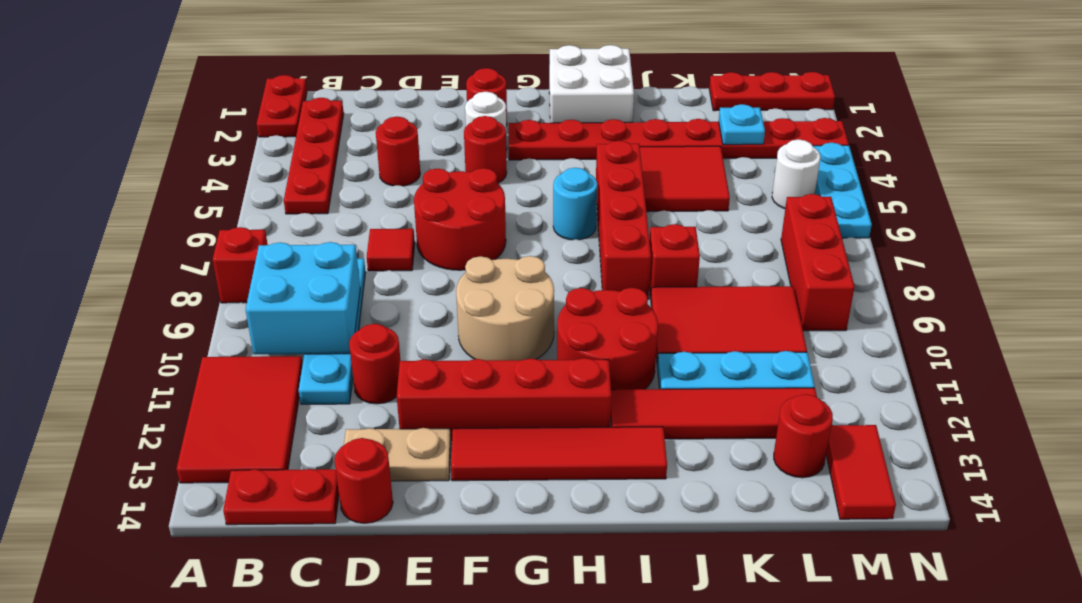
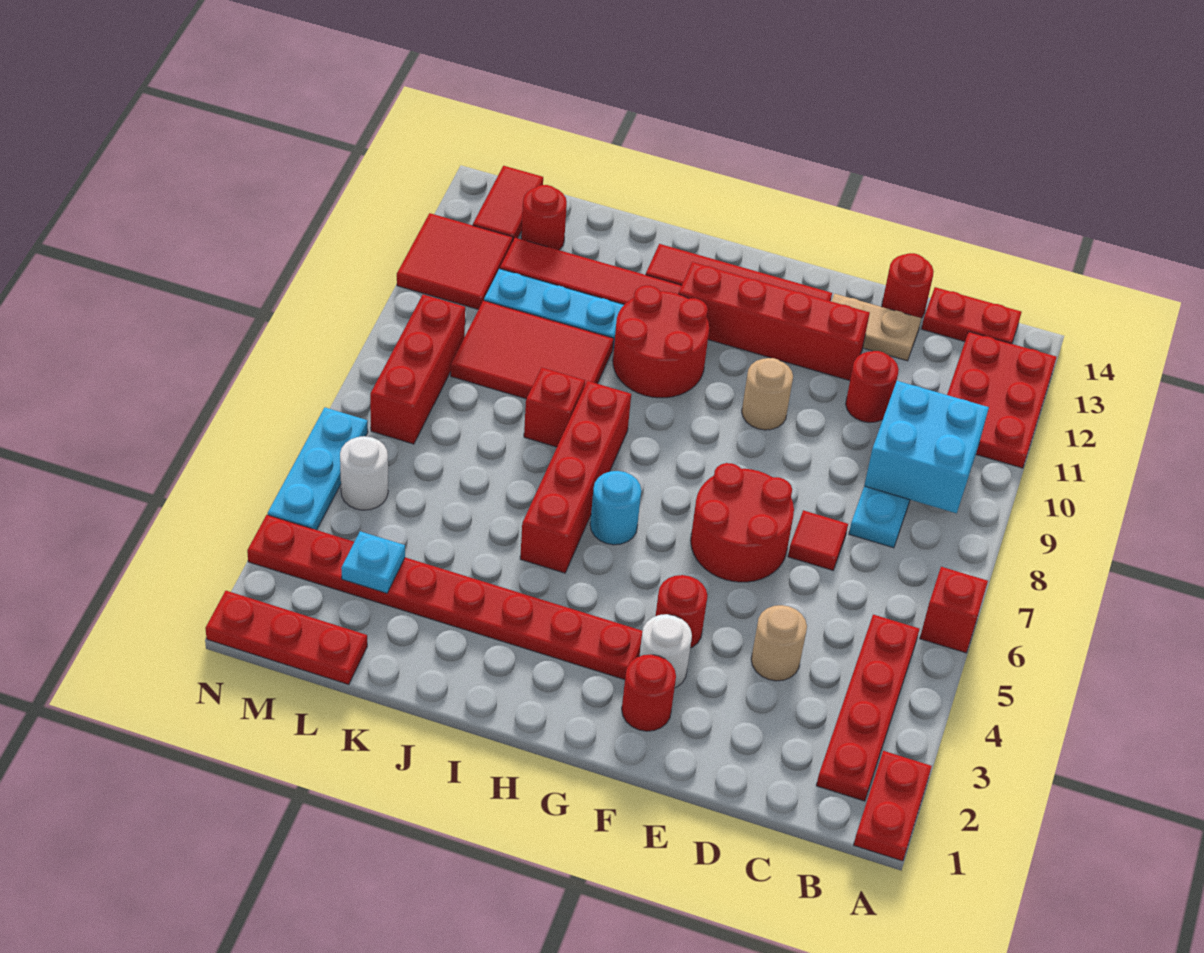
red brick A8 level 1 -> red brick A6 level 1
red tile A11:B13 level 1 -> red plate A11:B13 level 1
red round brick D4 level 1 -> tan round brick D4 level 1
tan round brick F9:G10 level 1 -> tan round brick F10 level 1
white brick H1:I2 level 1 -> none
red tile J4:K5 level 1 -> red tile M11:N12 level 1

